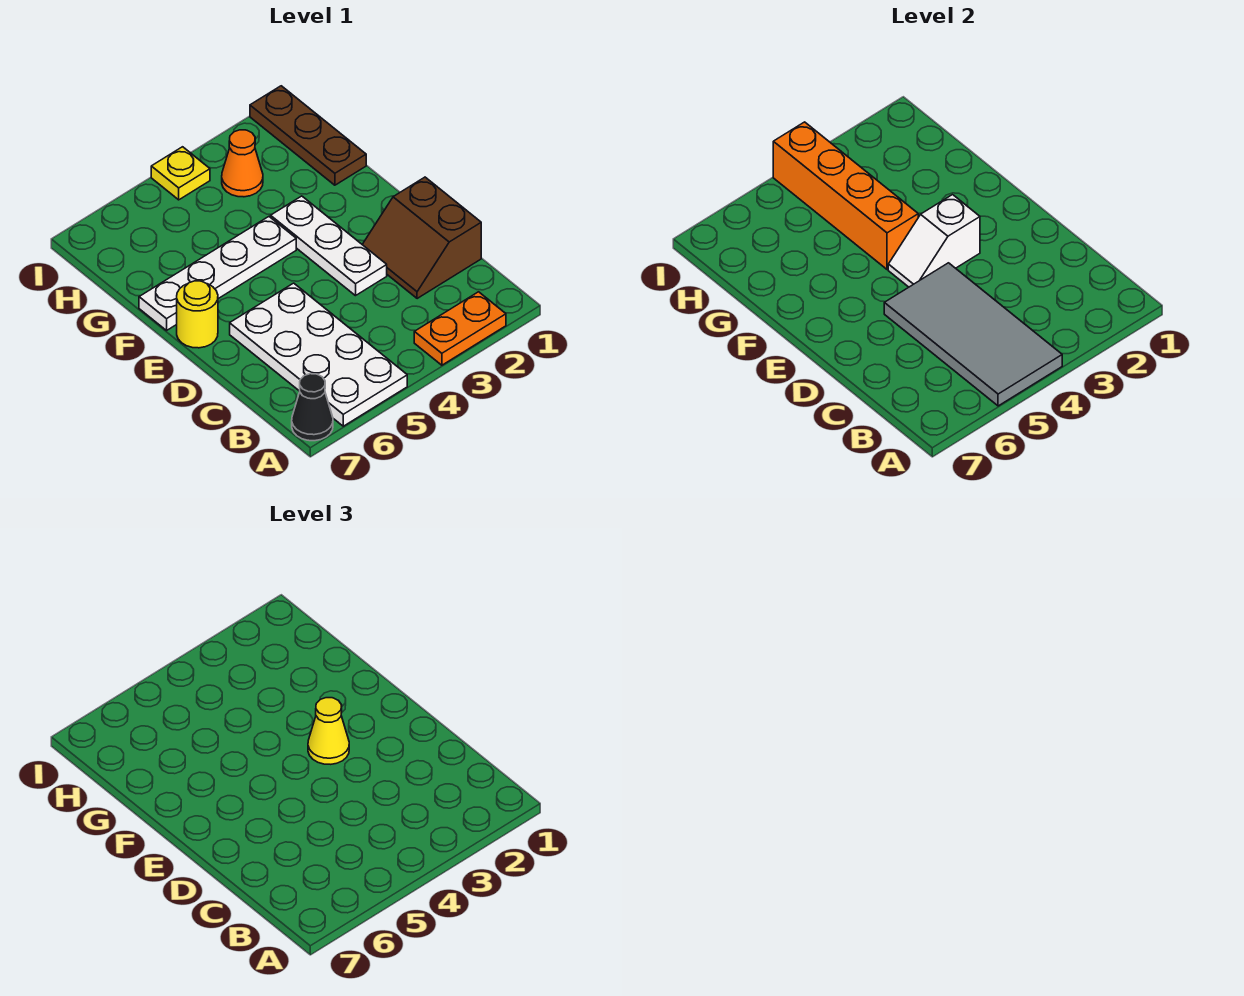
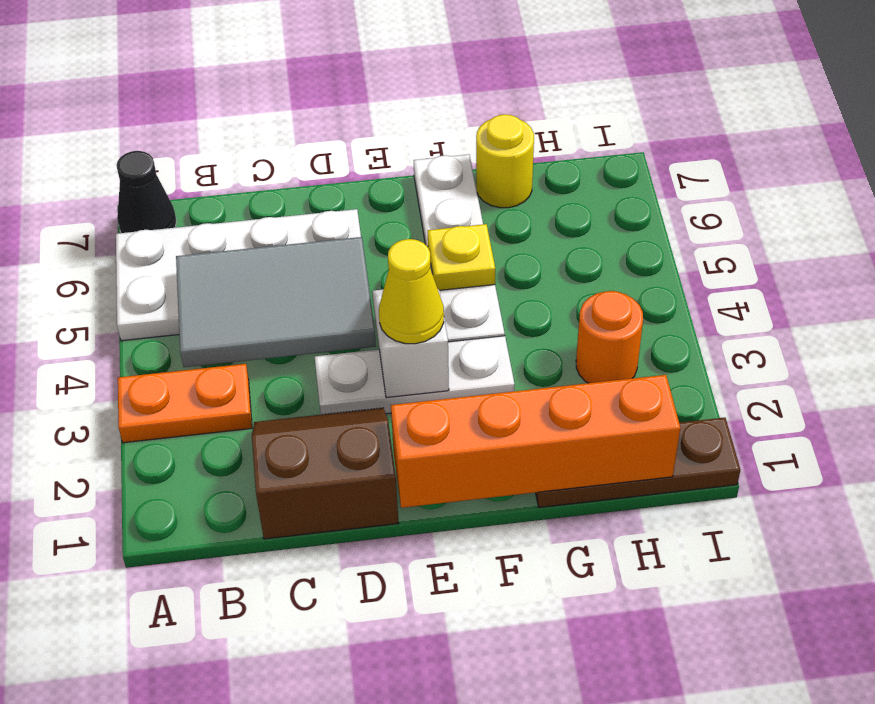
orange plate A2:A3 level 1 -> orange plate A3:B3 level 1
grey tile A4:D5 level 2 -> grey tile B4:D5 level 2
yellow round brick E7 level 1 -> yellow round brick G7 level 1
orange brick F4:I4 level 2 -> orange brick E1:H1 level 2
orange cone H3 level 1 -> orange round brick H3 level 1
yellow plate I4 level 1 -> yellow plate F5 level 2

